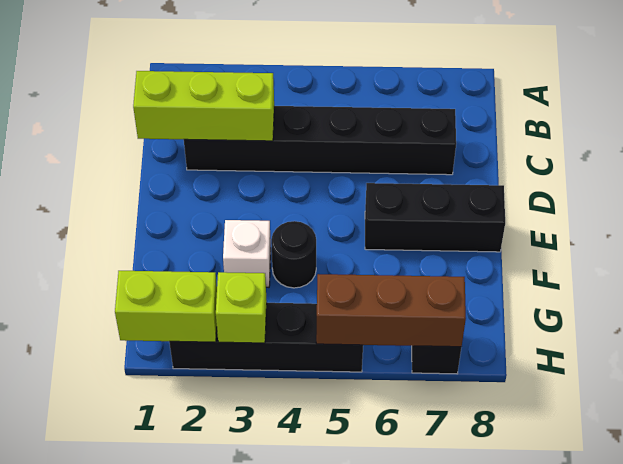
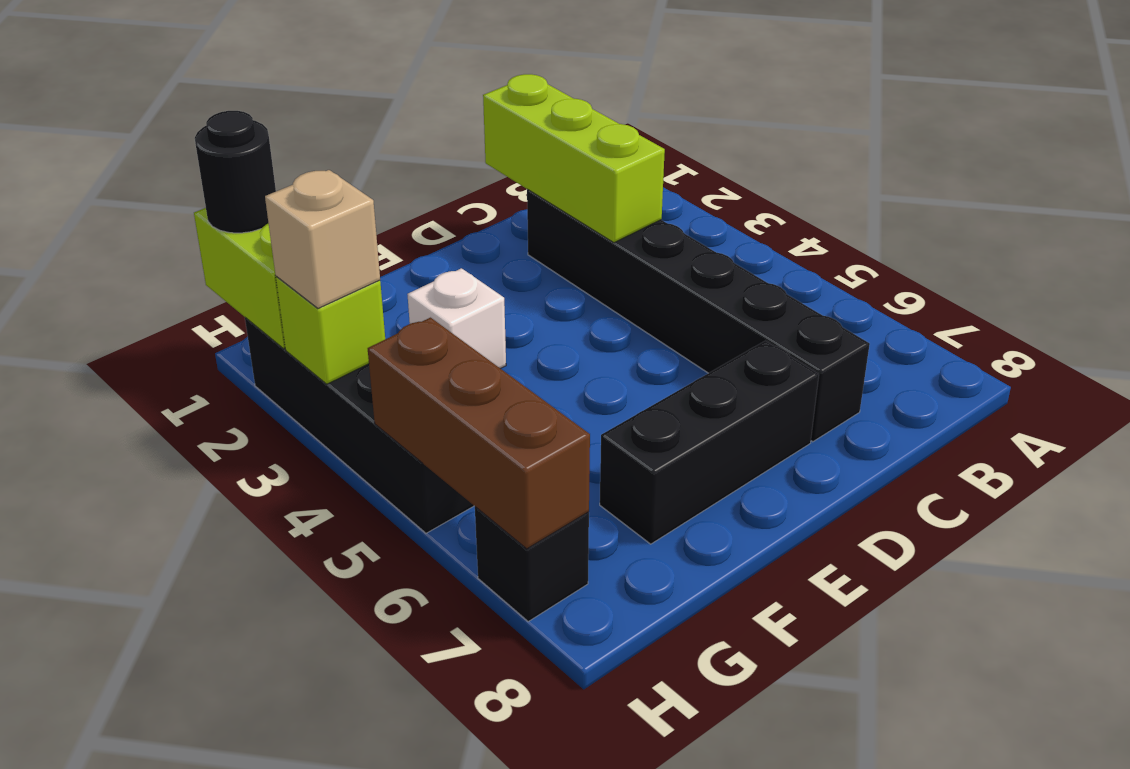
black brick E6:E8 level 1 -> black brick D7:F7 level 1
black round brick F4 level 1 -> black round brick H1 level 3
none -> tan brick H3 level 3

